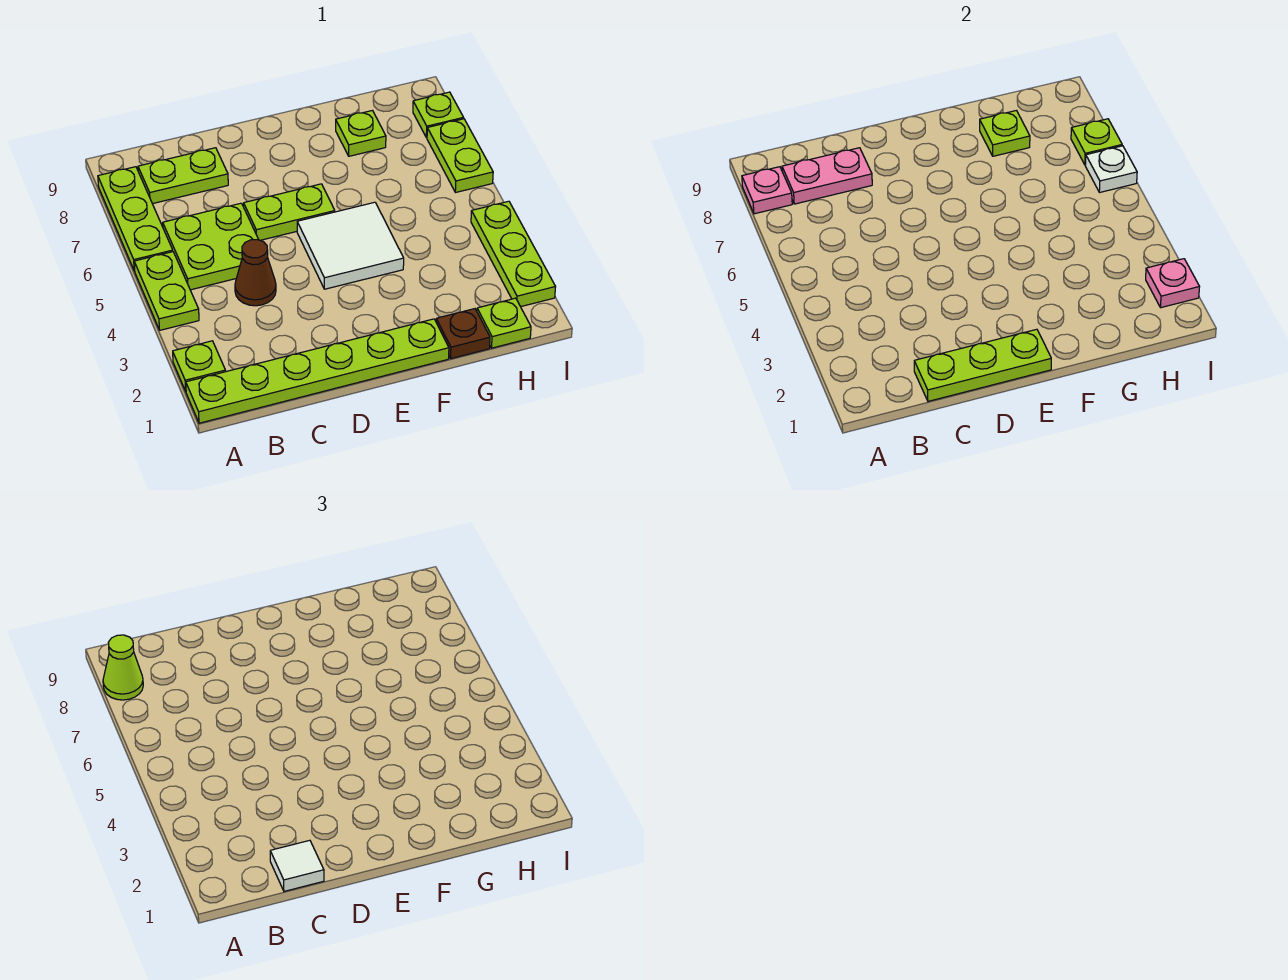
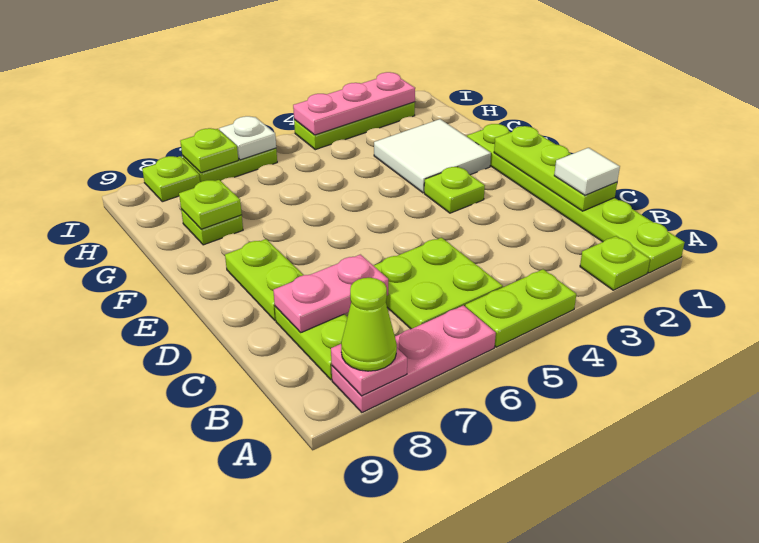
lime plate A6:A8 level 1 -> pink plate A6:A8 level 1
pink plate B8:C8 level 2 -> pink plate C7:C8 level 2
brown cone C4 level 1 -> none
lime plate D6:E6 level 1 -> lime plate D8:E8 level 1
white tile E4:F5 level 1 -> white tile F2:G3 level 1
brown plate G1 level 1 -> none
lime plate H1 level 1 -> lime plate E3 level 1
pink plate I2 level 2 -> pink plate I2:I4 level 2

